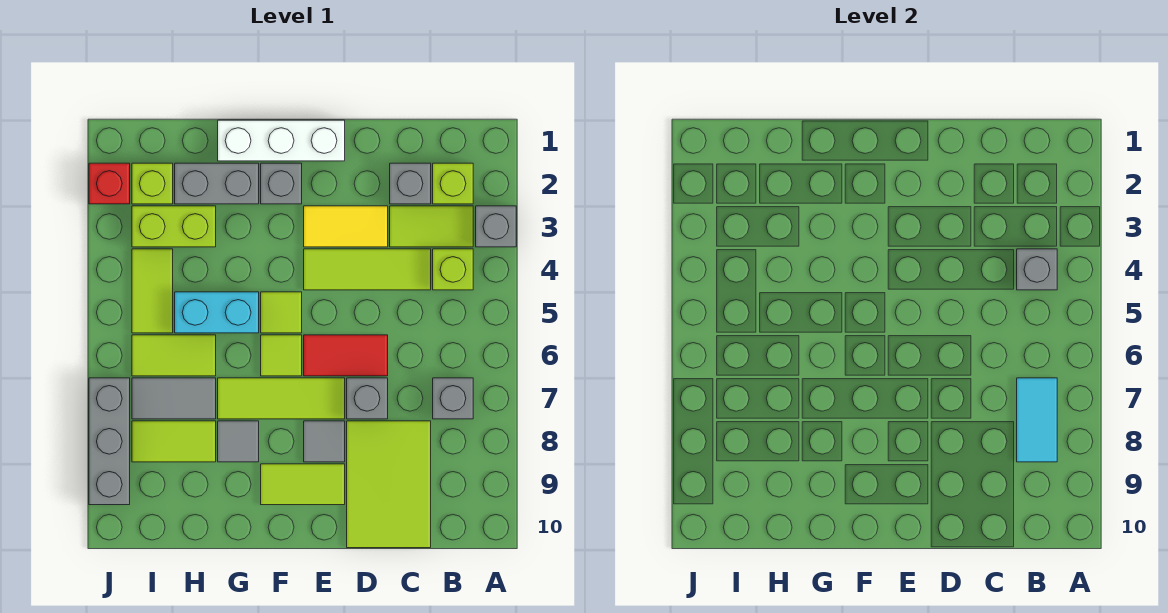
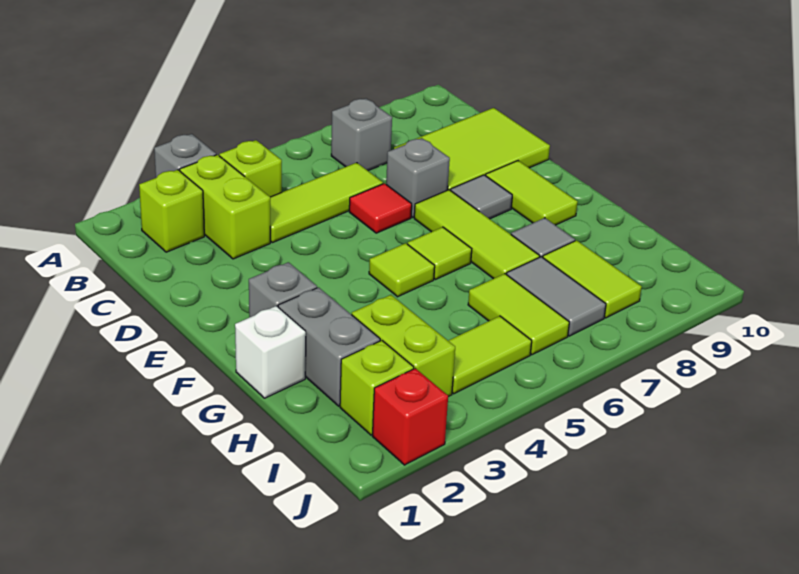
lime tile B3:C3 level 1 -> lime brick B3:C3 level 1
grey brick B4 level 2 -> none
cyan tile B7:B8 level 2 -> none
grey brick C2 level 1 -> none
lime tile C4:E4 level 1 -> lime tile C4:C6 level 1
yellow tile D3:E3 level 1 -> none
red tile D6:E6 level 1 -> red tile D6 level 1
white brick E1:G1 level 1 -> white brick G1 level 1
cyan brick G5:H5 level 1 -> none
grey brick J7:J9 level 1 -> none

